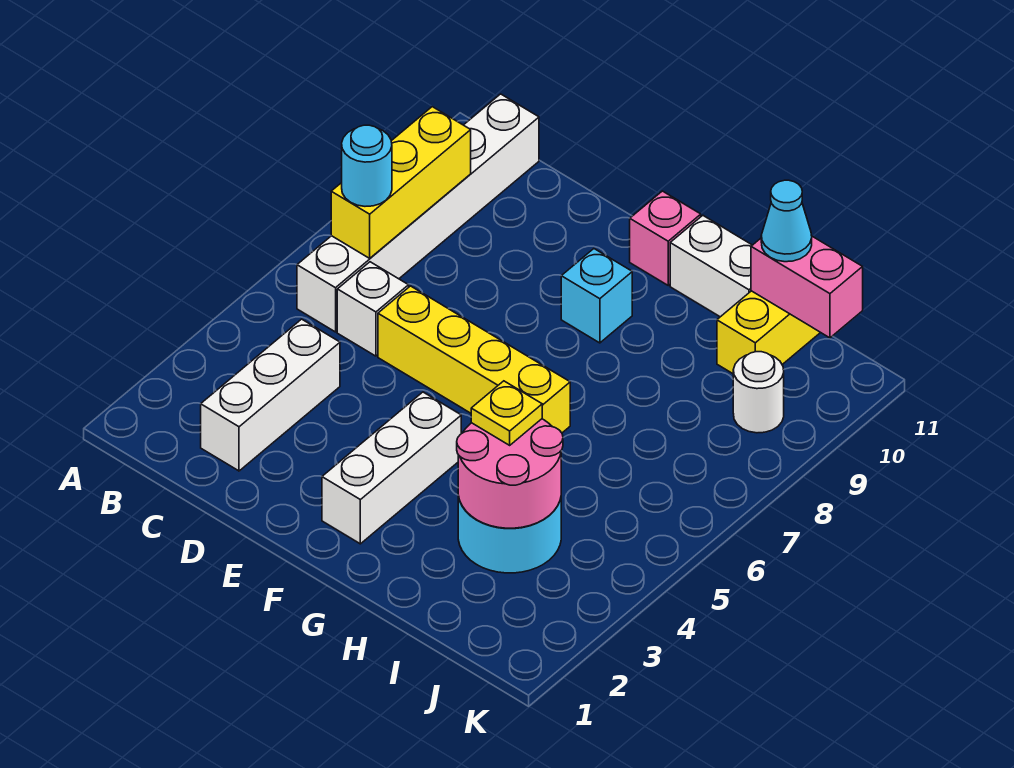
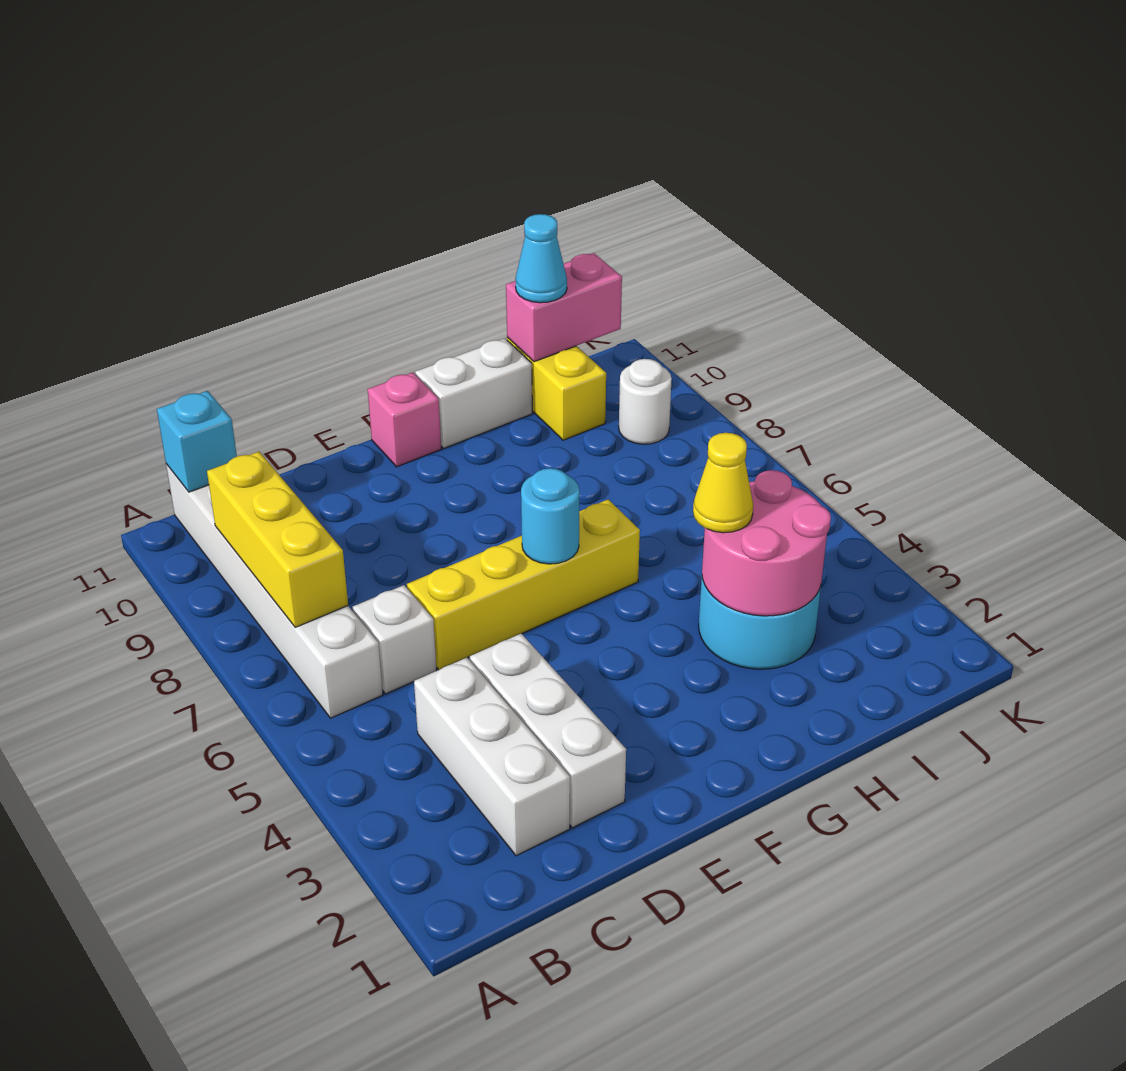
cyan round brick B7 level 3 -> cyan round brick F6 level 2
white brick F2:F4 level 1 -> white brick D2:D4 level 1
cyan brick F9 level 1 -> cyan brick B11 level 2
yellow plate H4 level 3 -> yellow cone H4 level 3

